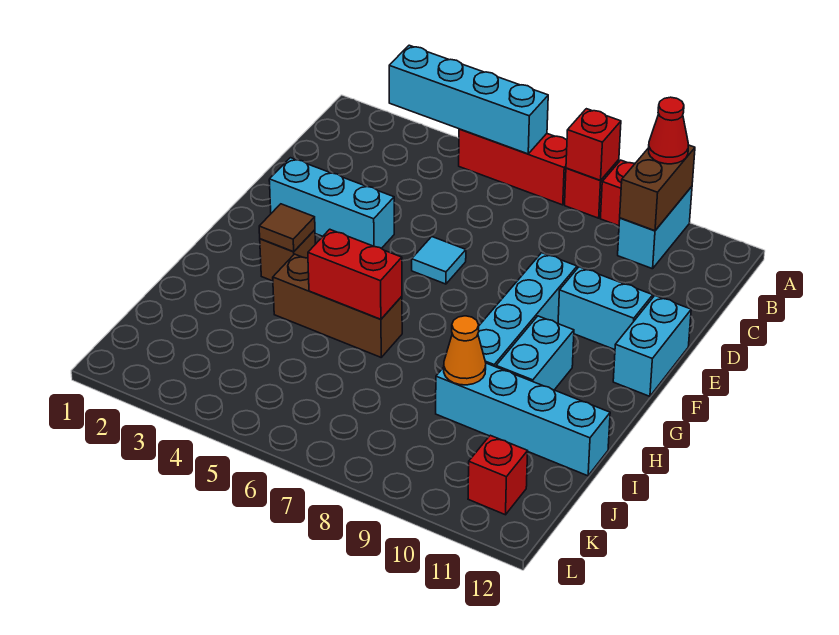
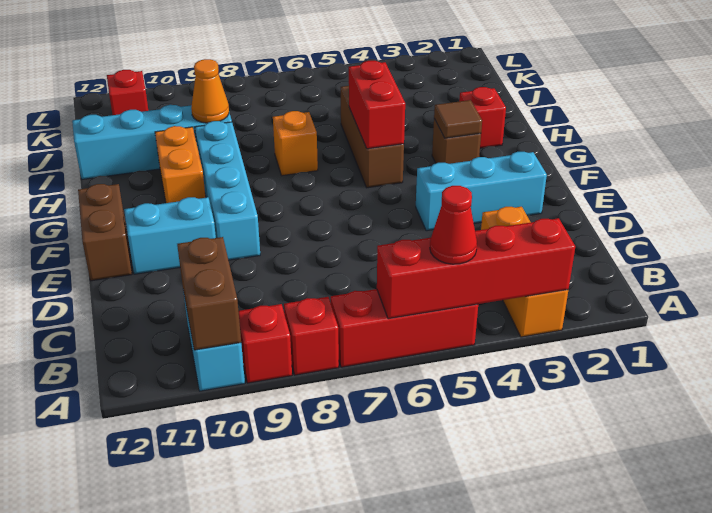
none -> orange brick A3:C3 level 1
cyan brick A3:A6 level 2 -> red brick A3:A6 level 2
red brick A8 level 2 -> red brick H2 level 1
red cone A10 level 3 -> red cone A5 level 3
cyan tile E6 level 1 -> none
cyan brick E12:F12 level 1 -> brown brick E12:F12 level 1
cyan brick G10:H10 level 1 -> orange brick G10:H10 level 1
brown brick H4:H6 level 1 -> brown brick G5:I5 level 1
red brick H5:H6 level 2 -> red brick G5:H5 level 2
none -> orange brick H7 level 1

